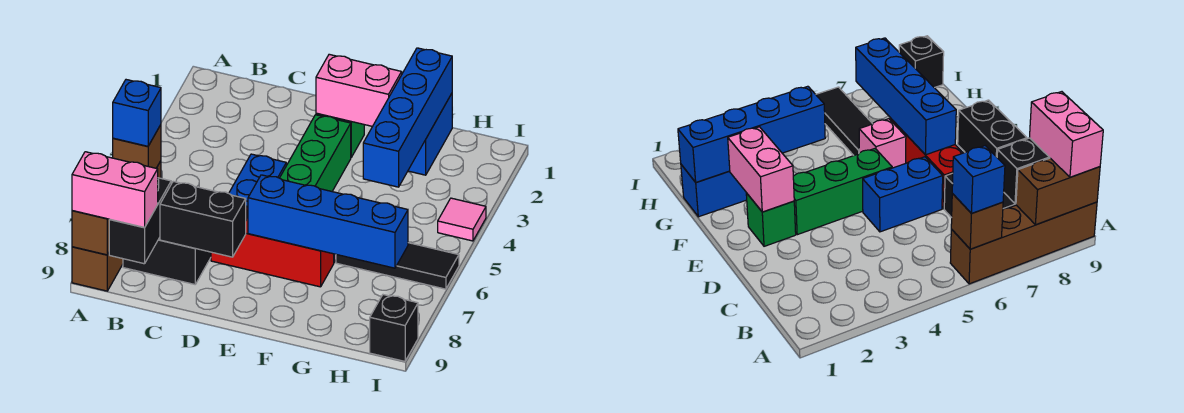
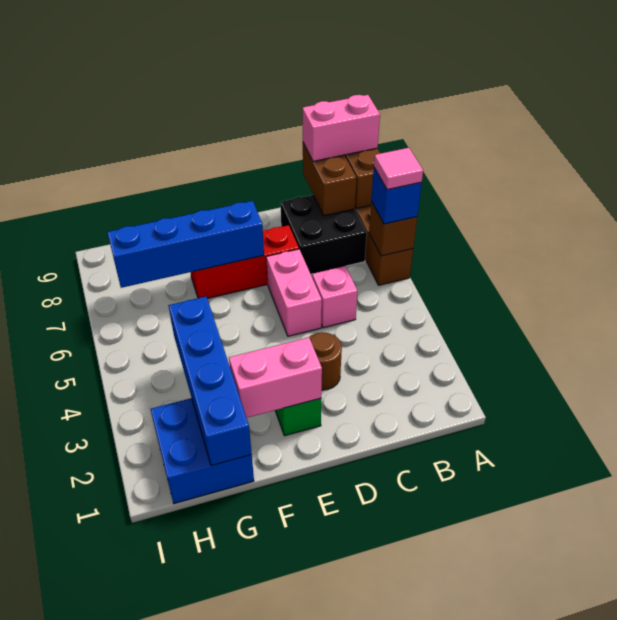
black brick B8:B9 level 2 -> brown brick B8:B9 level 2
black brick C8:D8 level 2 -> none
none -> brown round brick D3 level 1
blue brick D5:D6 level 1 -> pink brick D5:D6 level 1
green brick E3:E5 level 1 -> none
pink brick F6 level 1 -> pink brick C5 level 1
blue brick G1:G2 level 1 -> blue brick G1:H2 level 1
black tile G6:I6 level 1 -> none
pink tile I4 level 1 -> pink tile A6 level 4
black brick I9 level 1 -> none

